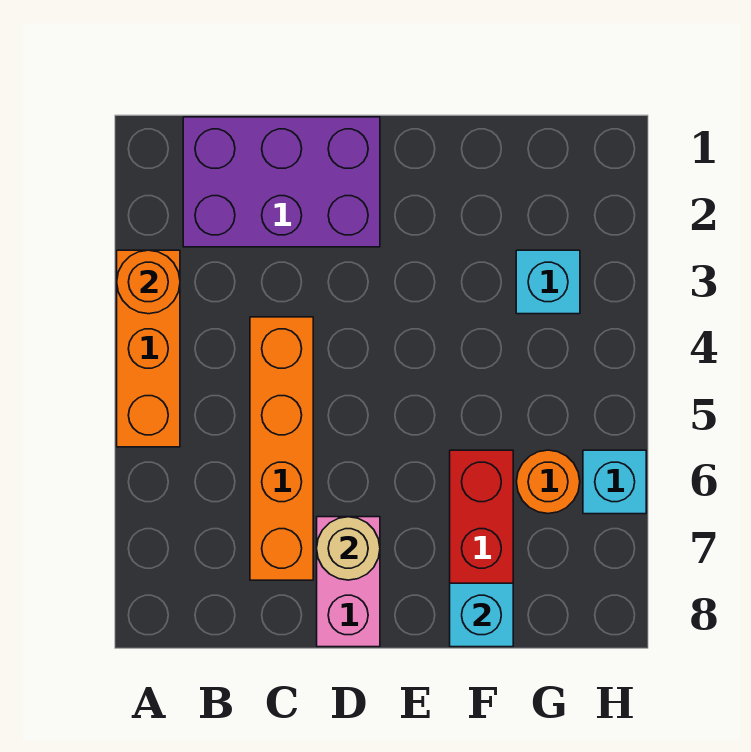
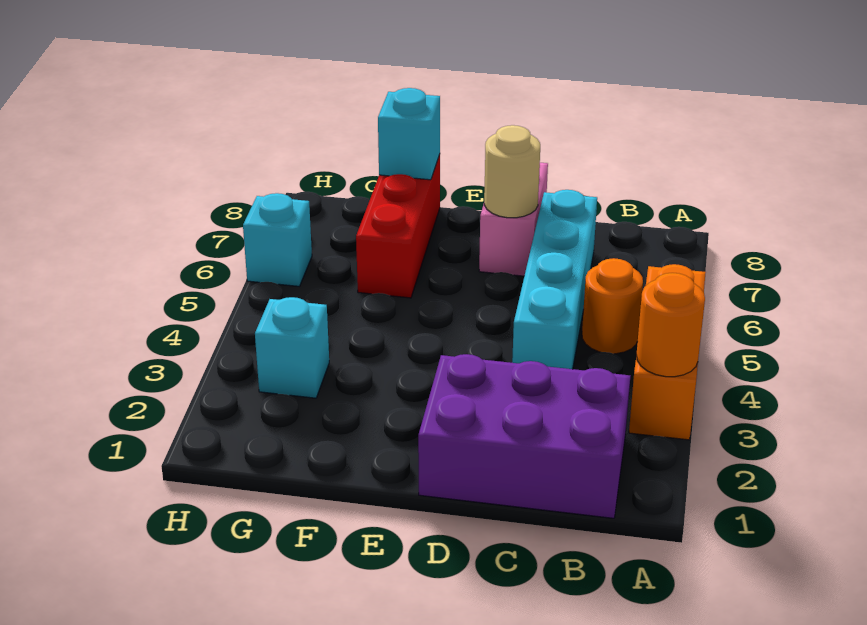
orange brick C4:C7 level 1 -> cyan brick C4:C7 level 1
orange round brick G6 level 1 -> orange round brick B5 level 1

